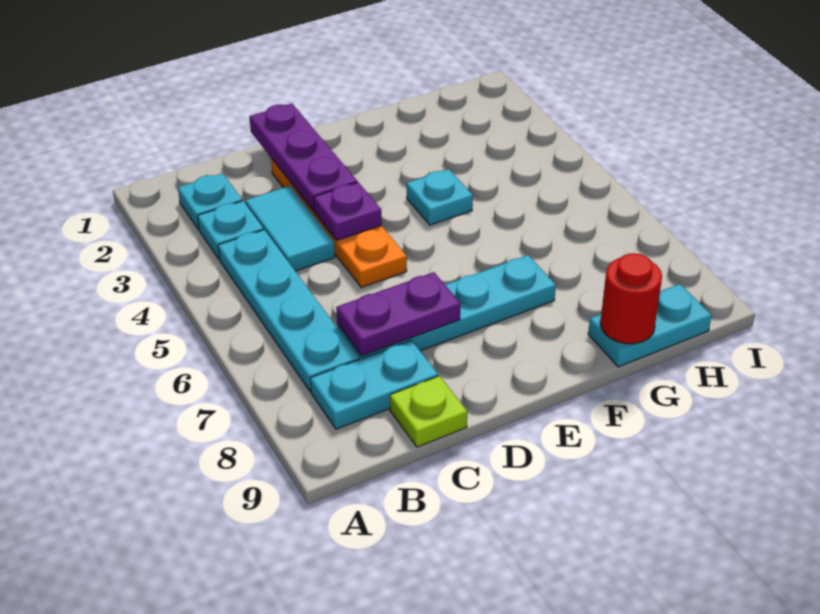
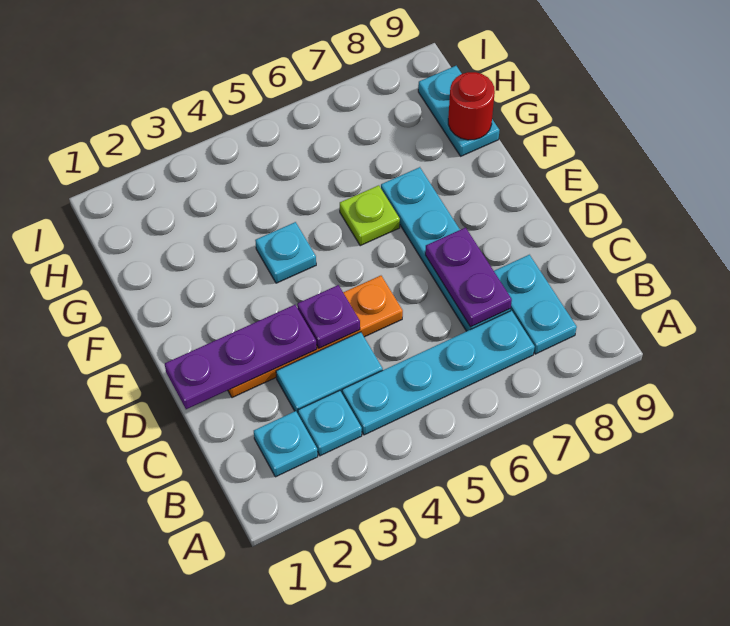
lime plate C9 level 1 -> lime plate F6 level 1

